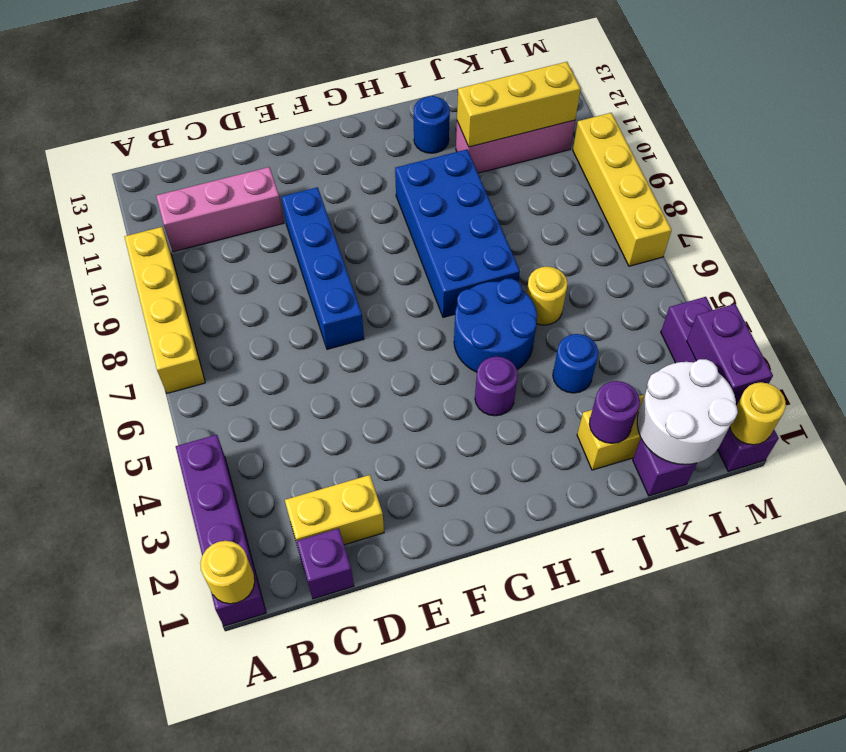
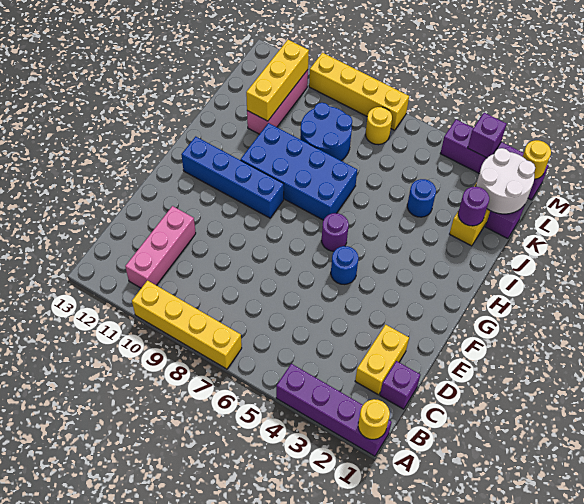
blue brick E7:E10 level 1 -> blue brick G9:G12 level 1
purple round brick H4 level 1 -> purple round brick G6 level 1
blue round brick H5:I6 level 1 -> blue round brick J8:K9 level 1
blue round brick I12 level 1 -> blue round brick F5 level 1
yellow round brick J6 level 1 -> yellow round brick L7 level 1
purple brick M2:M3 level 2 -> purple brick M3 level 2

